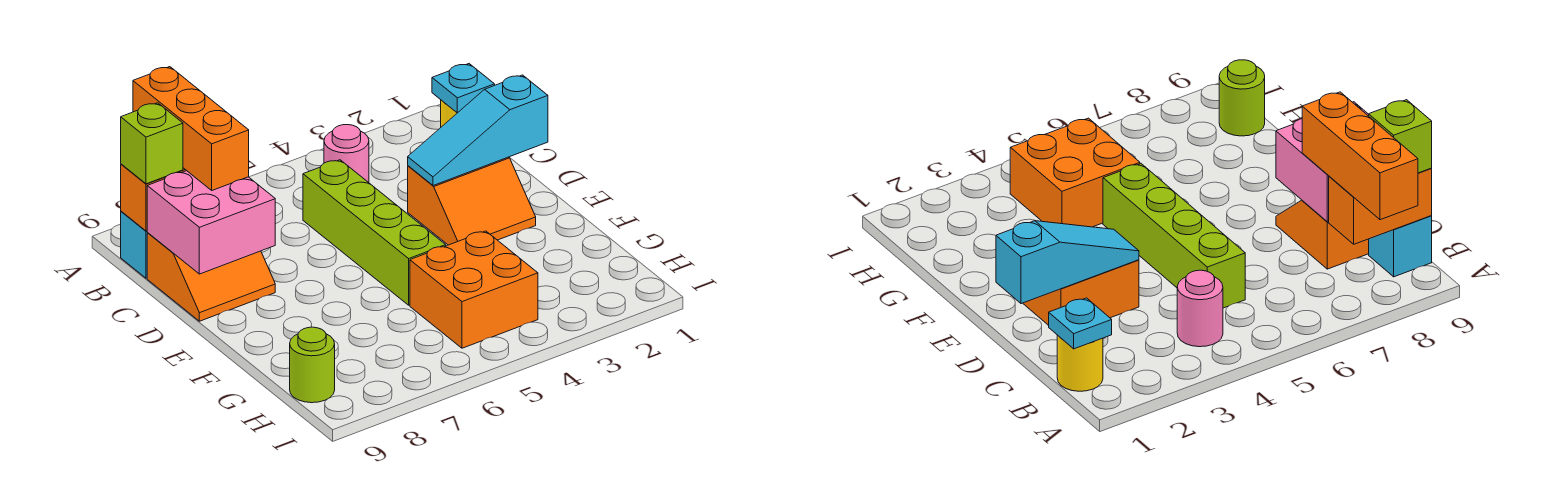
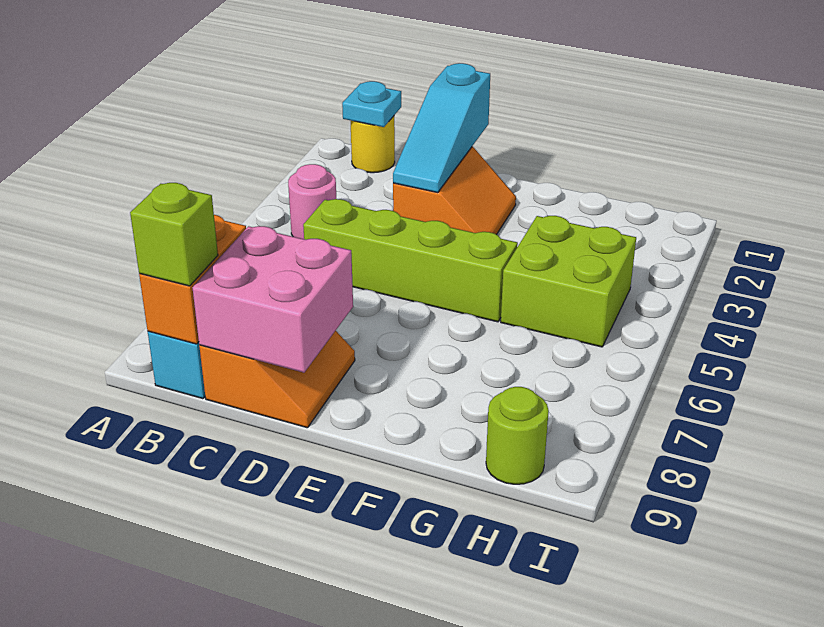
orange brick A8:C8 level 3 -> none
orange brick G4:H5 level 1 -> lime brick G4:H5 level 1

